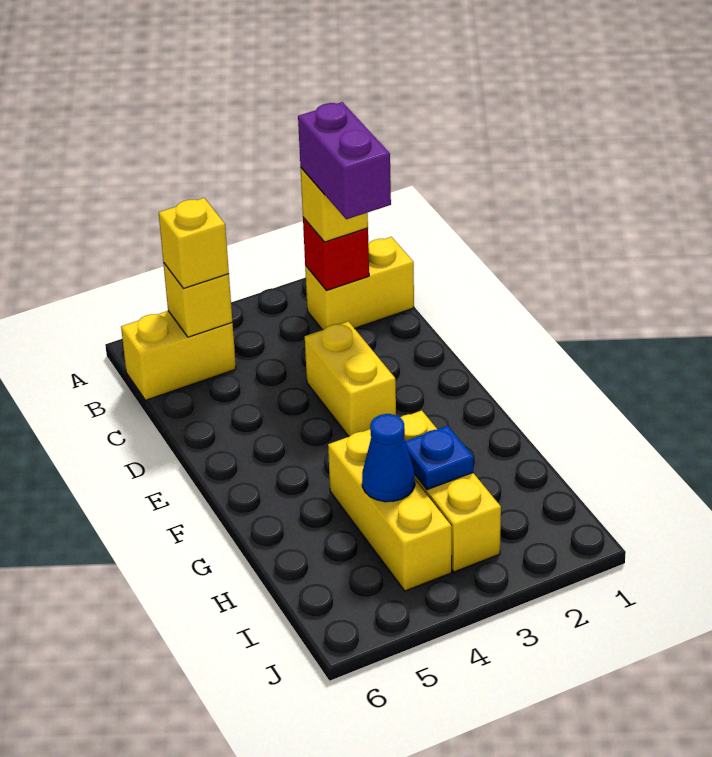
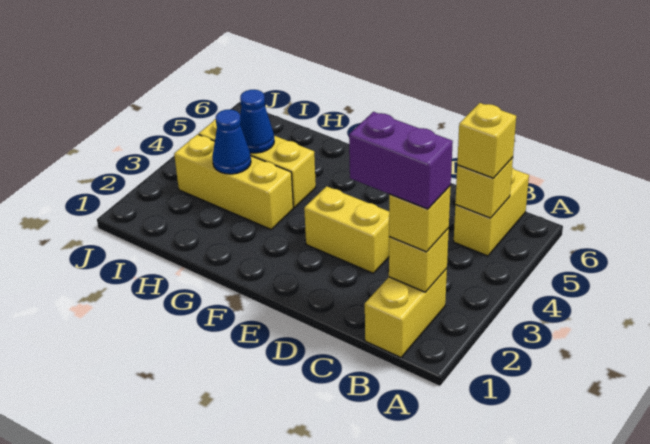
red brick B2 level 2 -> yellow brick B2 level 2
blue plate H3 level 2 -> blue cone H3 level 2

